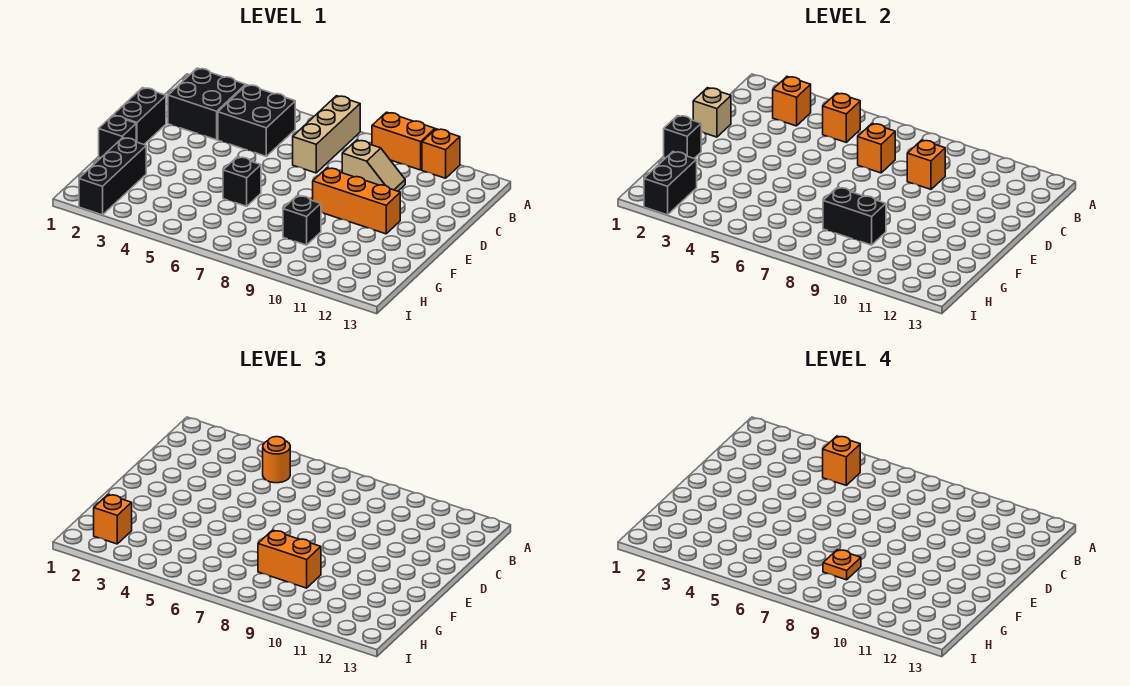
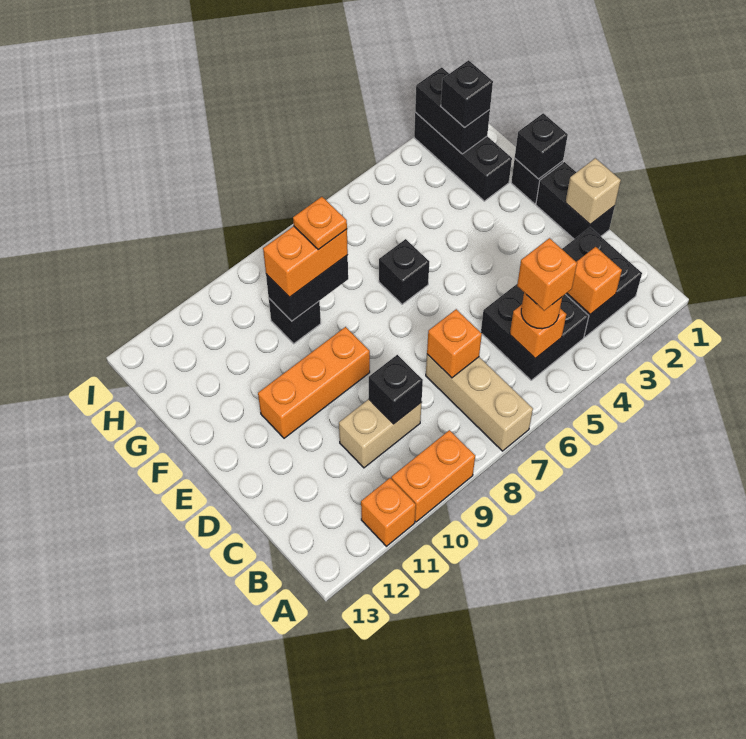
tan slope C9:C10 level 1 top 9 -> tan brick C9:C10 level 1
orange brick C9 level 2 -> black brick C9 level 2
orange brick H2 level 3 -> black brick H2 level 3

